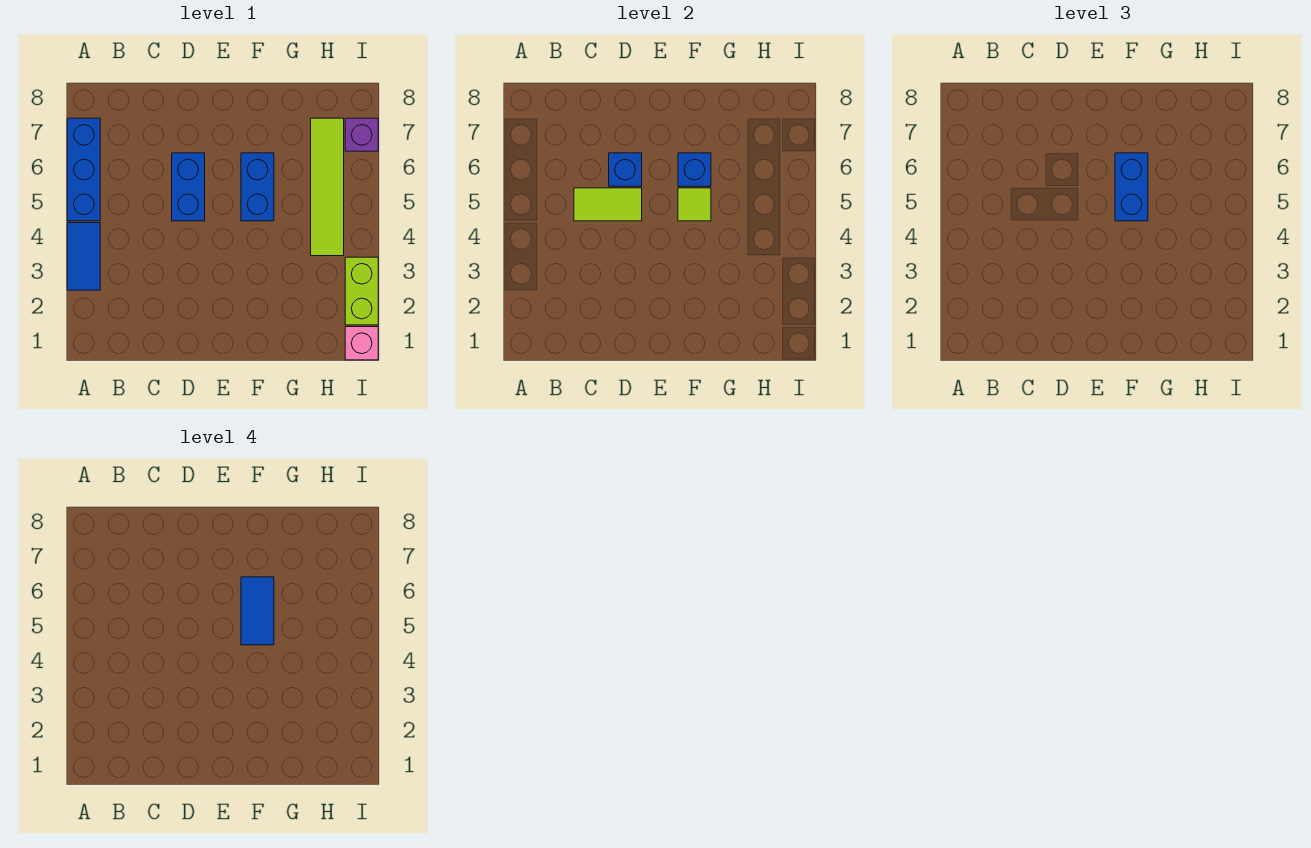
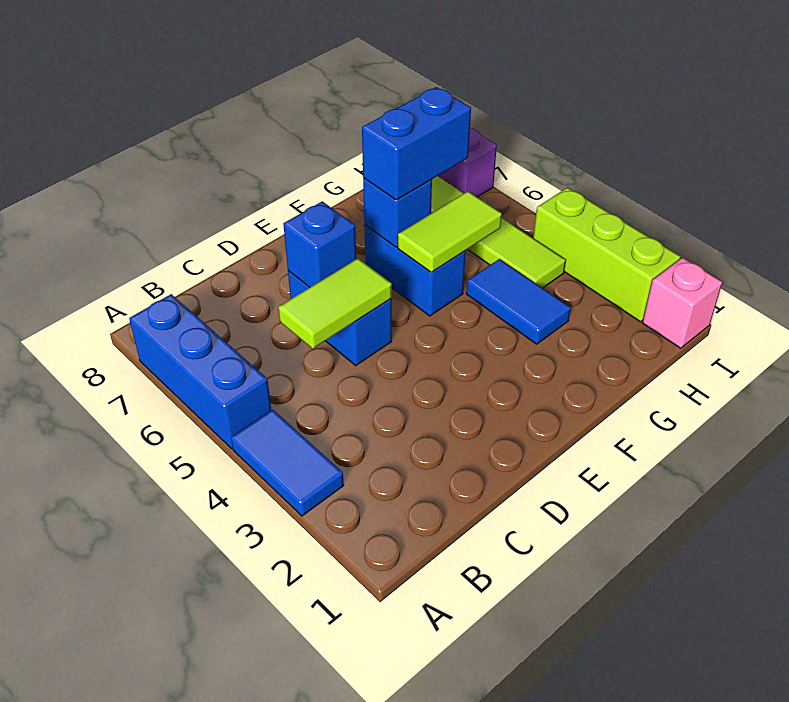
lime tile F5 level 2 -> lime tile F5:G5 level 2
blue brick F5:F6 level 3 -> blue brick F6:G6 level 3
blue tile F5:F6 level 4 -> blue tile G3:G4 level 1
lime brick I2:I3 level 1 -> lime brick I2:I4 level 1

